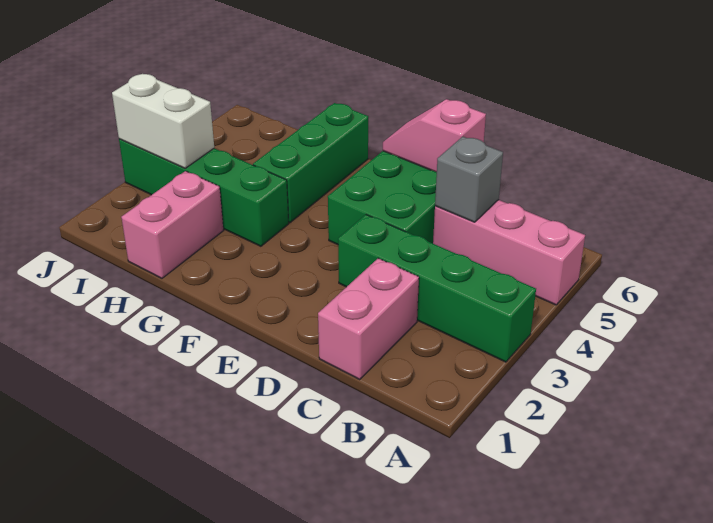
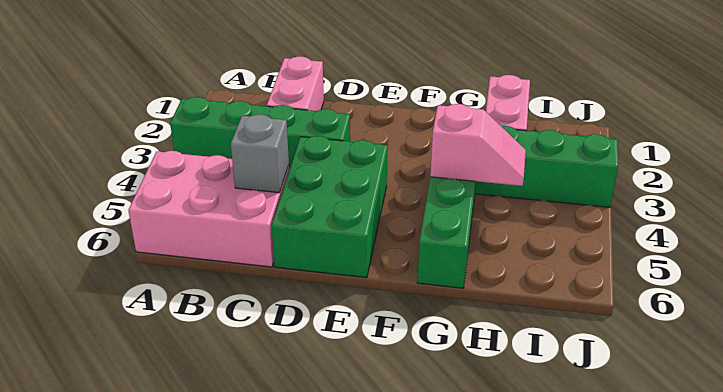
pink brick A5:C5 level 1 -> pink brick A5:C6 level 1
pink slope D6:E6 level 2 top D -> pink slope G4:H4 level 2 top G
white brick I3:J3 level 2 -> none

